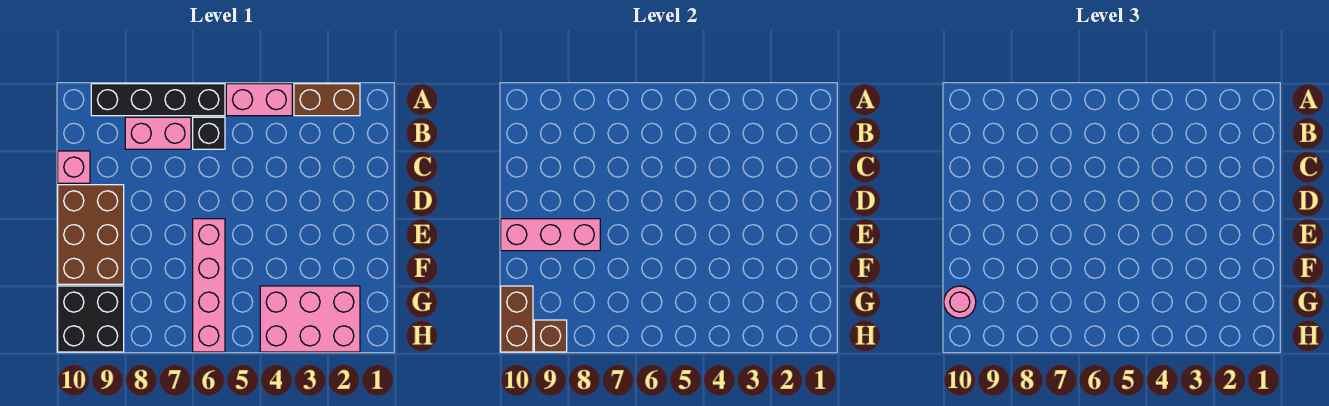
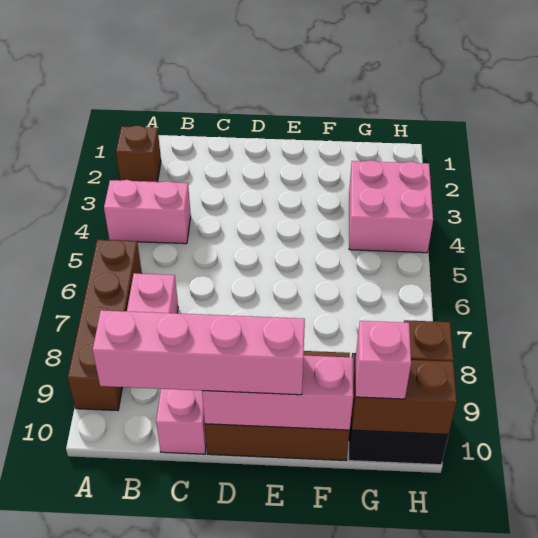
brown brick A2:A3 level 1 -> brown brick A2 level 1
pink brick A4:A5 level 1 -> pink brick A4:B4 level 1
black brick A6:A9 level 1 -> brown brick A6:A9 level 1
black brick B6 level 1 -> none
pink brick E6:H6 level 1 -> pink brick B10:E10 level 3
pink brick E8:E10 level 2 -> pink brick D10:F10 level 2
pink brick G2:H4 level 1 -> pink brick G3:H4 level 1
pink round brick G10 level 3 -> pink brick G10 level 3

